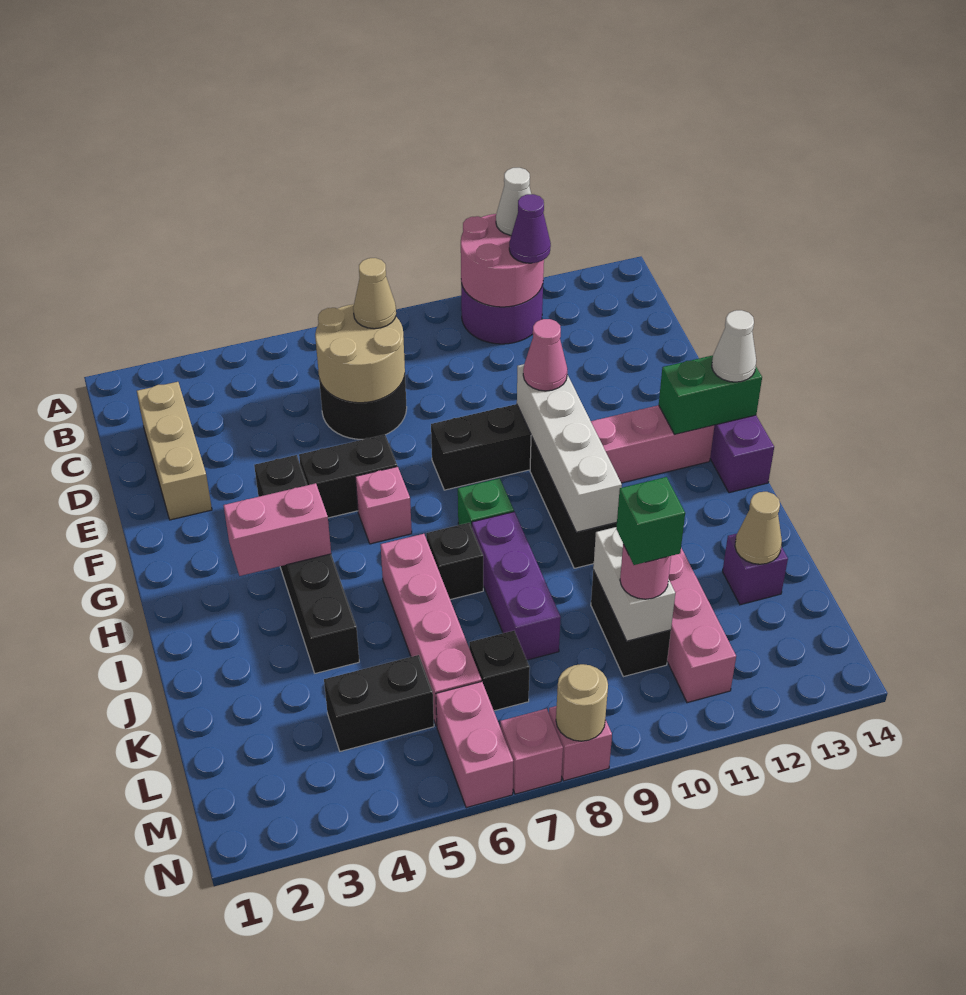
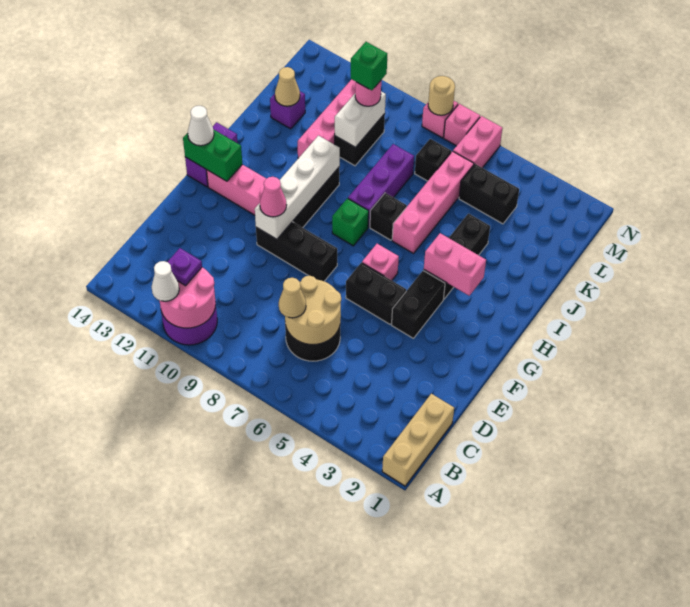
purple cone B11 level 3 -> purple plate B11 level 3
tan brick C2:E2 level 1 -> tan brick A1:C1 level 1

